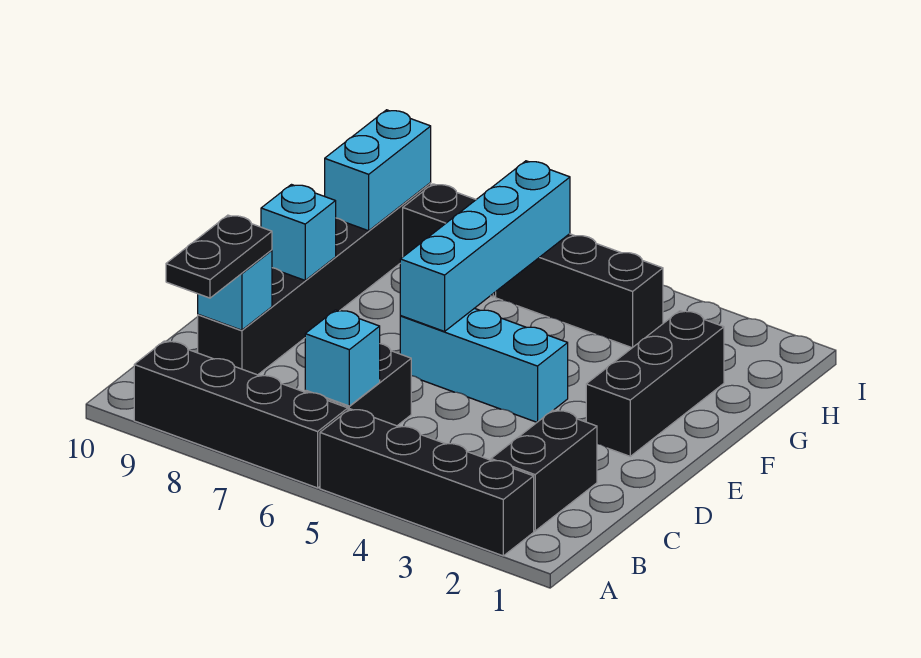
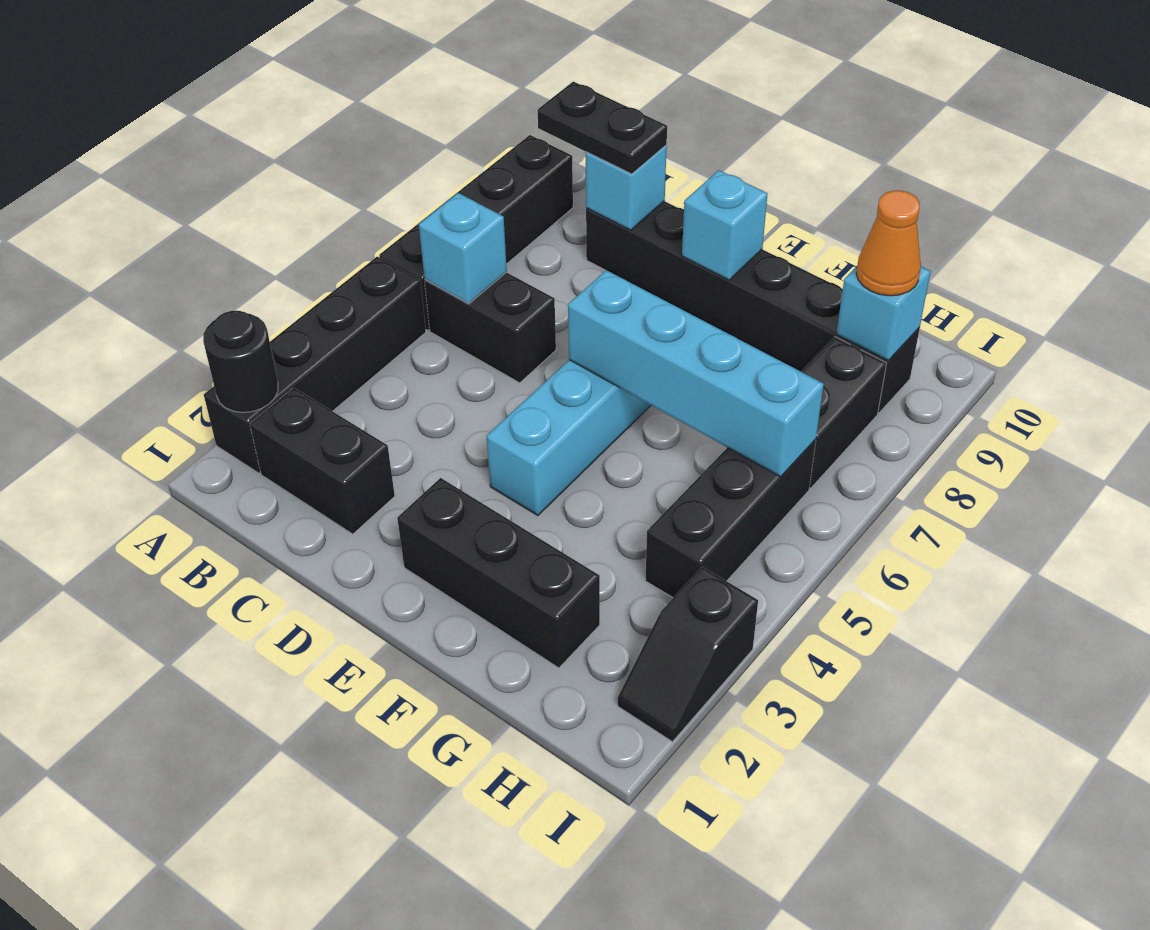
none -> black round brick A2 level 2
cyan brick G9:H9 level 2 -> cyan brick H9 level 2
none -> orange cone H9 level 3
none -> black slope I2:I3 level 1 top 3

